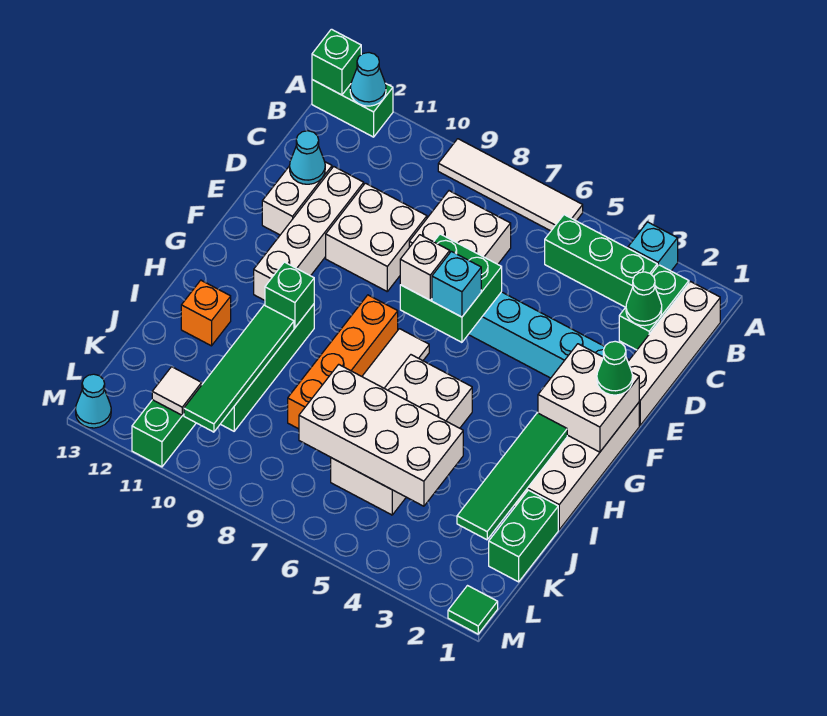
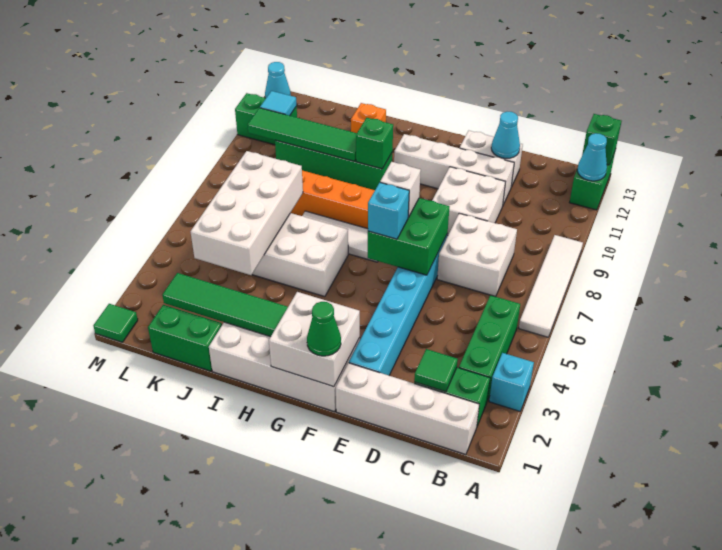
green cone C2 level 2 -> green tile C2 level 2
white tile L11 level 2 -> cyan tile L11 level 2

